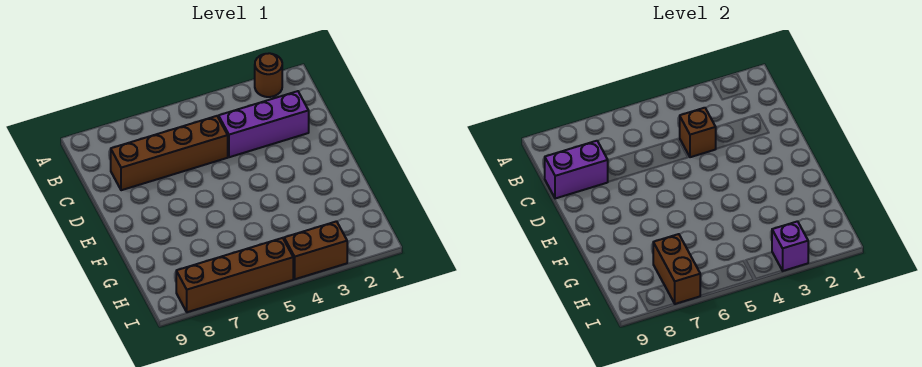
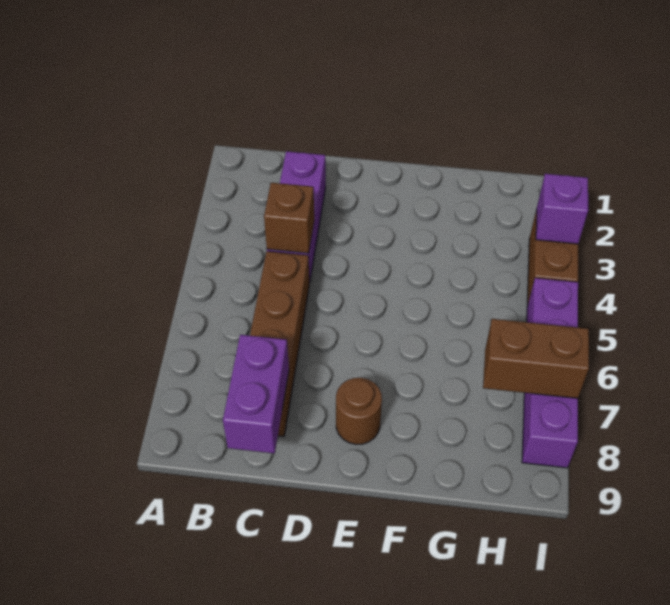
brown round brick A2 level 1 -> brown round brick E8 level 1
brown brick I5:I8 level 1 -> purple brick I5:I8 level 1

